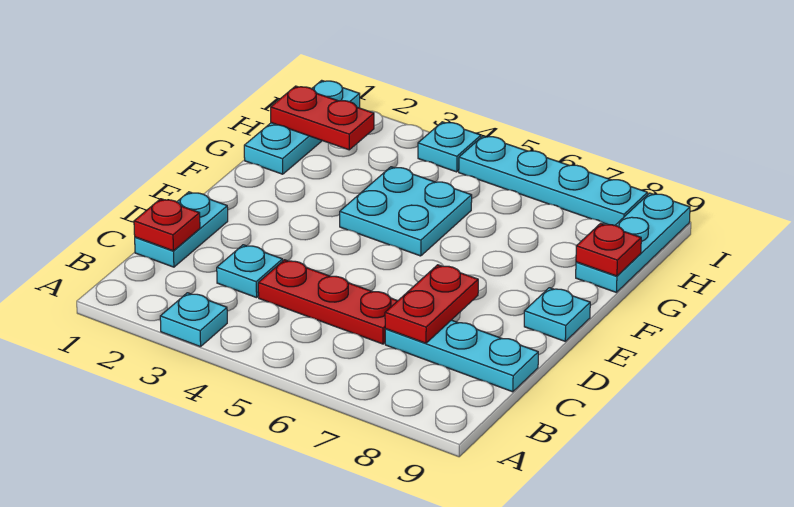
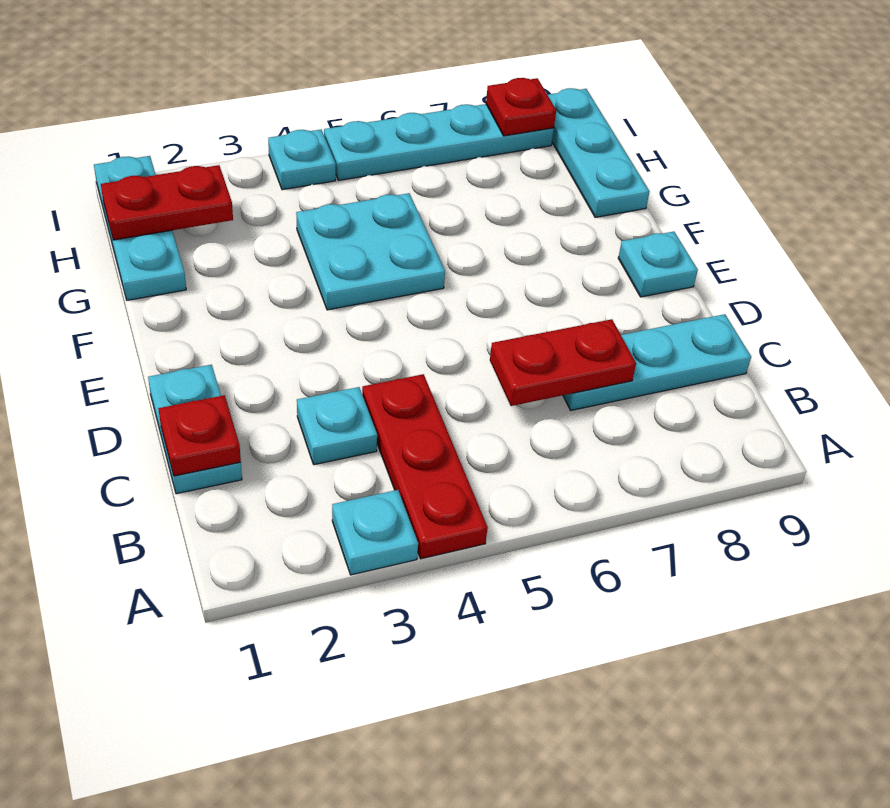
red plate C4:C6 level 1 -> red plate A4:C4 level 1
red plate C7:D7 level 2 -> red plate C6:C7 level 2
red plate G9 level 2 -> red plate I8 level 2

